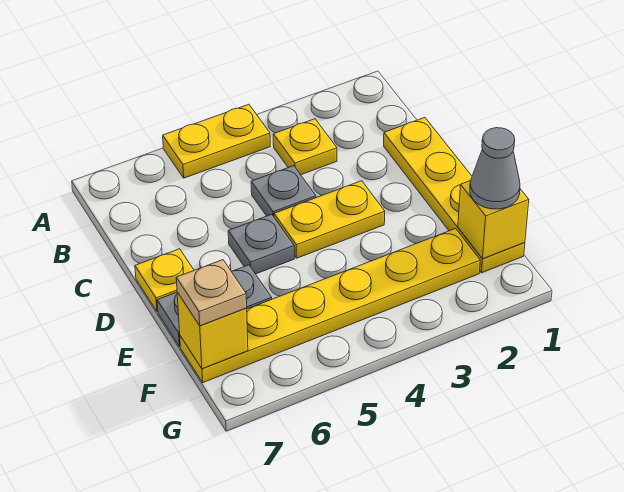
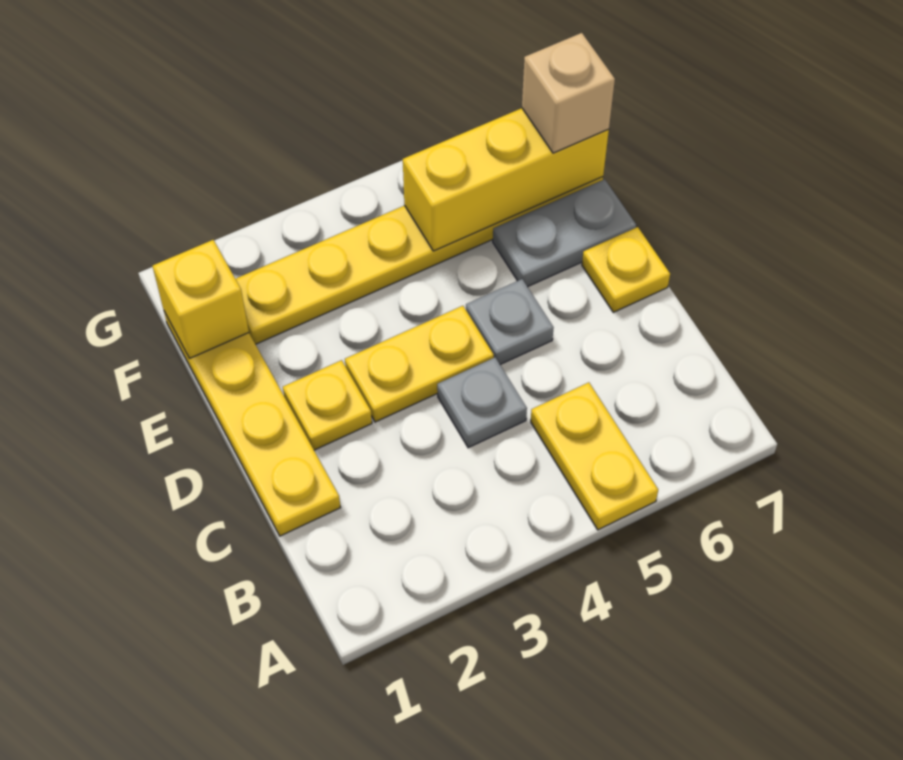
yellow plate A4:A5 level 1 -> yellow plate A5:B5 level 1
yellow plate B3 level 1 -> yellow plate D2 level 1
grey cone F1 level 3 -> none
yellow brick F7 level 2 -> yellow brick F5:F7 level 2
tan plate F7 level 3 -> tan brick F7 level 3

